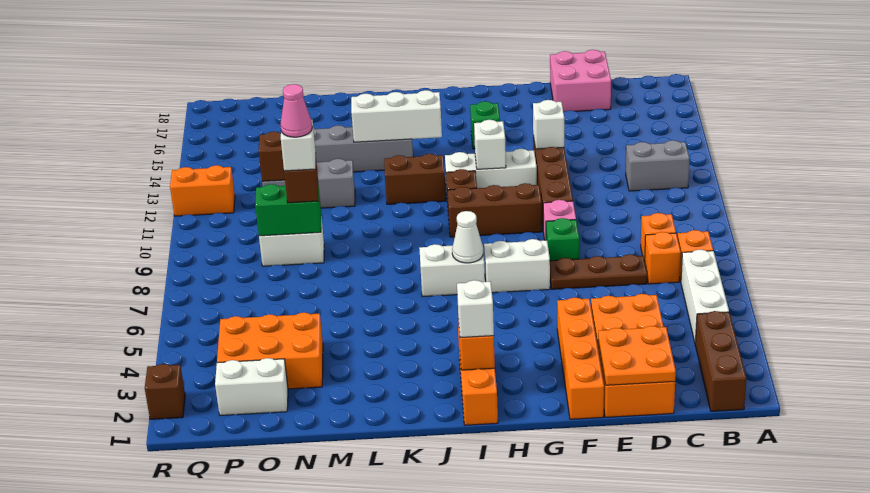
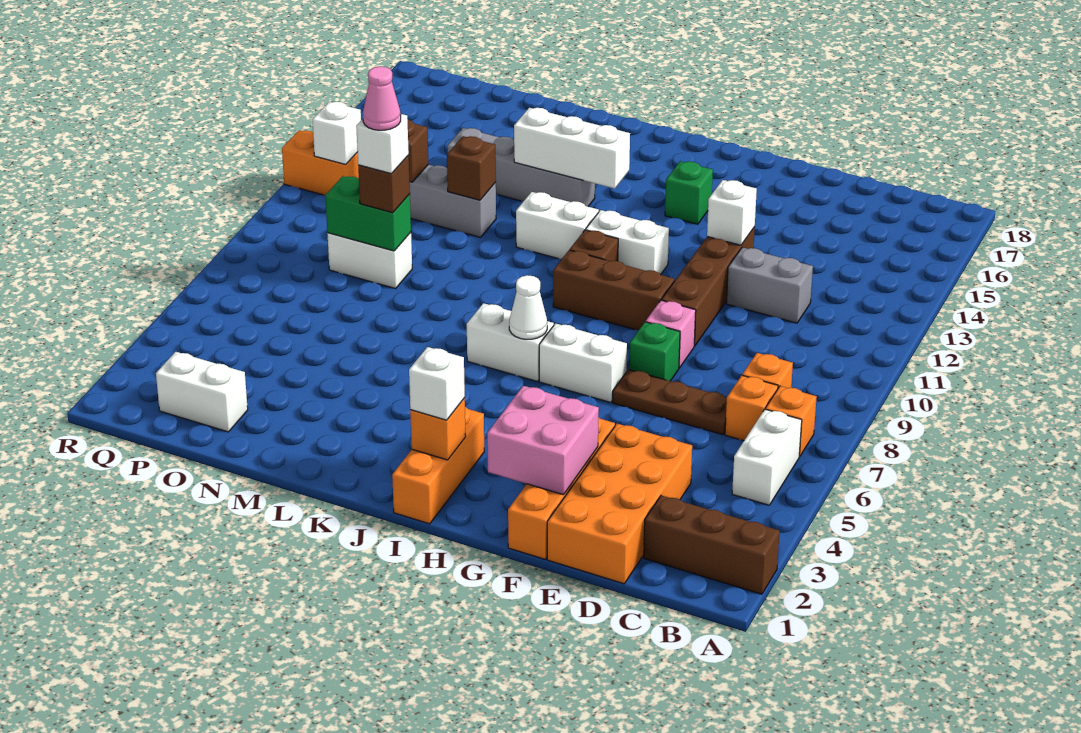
brown brick B1:B3 level 1 -> brown brick A2:C2 level 1
white brick B4:B6 level 1 -> white brick B5:B6 level 1
grey brick B12:C12 level 1 -> grey brick D12:E12 level 1
orange plate D1:E2 level 2 -> none
pink brick D17:E18 level 1 -> pink brick F2:G3 level 2
white brick G12:I12 level 1 -> white brick H12:I12 level 1
white brick H12 level 2 -> white brick Q12 level 2
brown brick J12:K12 level 1 -> white brick J12:K12 level 1
orange brick N3:P4 level 1 -> none
brown brick R2 level 1 -> brown brick M12 level 2

